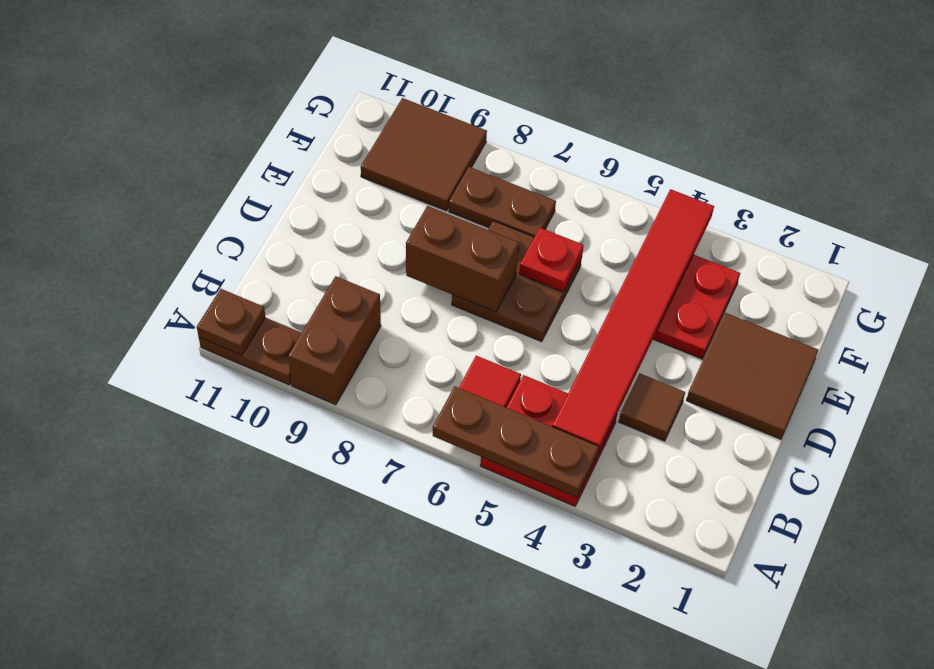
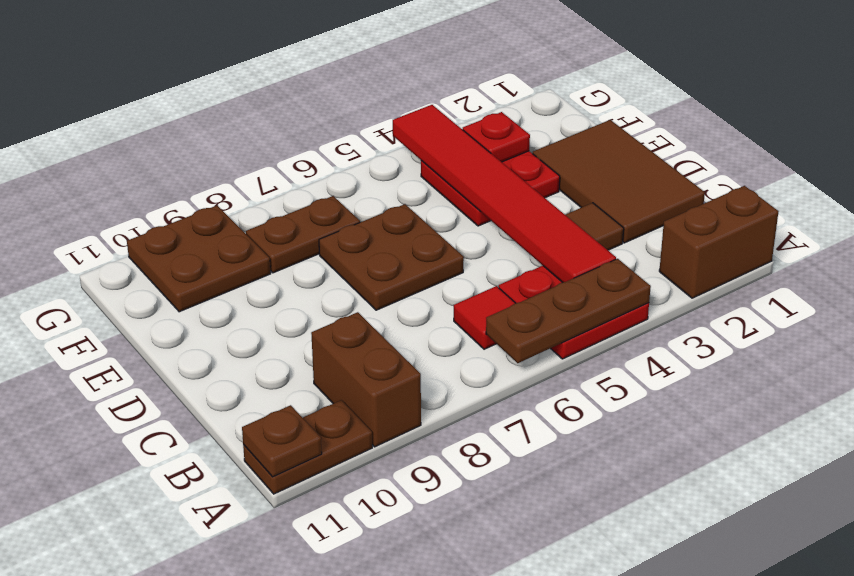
brown tile D1:E2 level 1 -> brown tile C1:E2 level 1
brown brick D7:D8 level 2 -> brown brick A1:A2 level 1
red plate E6 level 2 -> red plate F3 level 2
brown tile F9:G10 level 1 -> brown plate F9:G10 level 1

